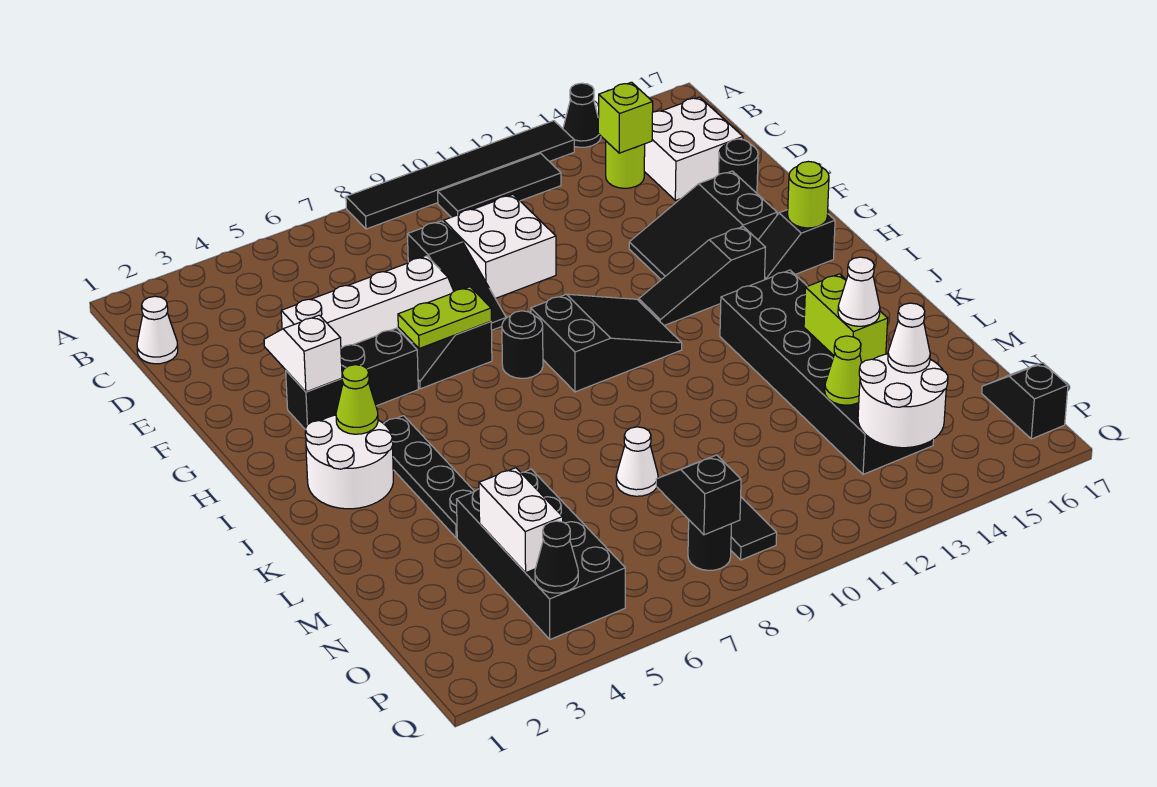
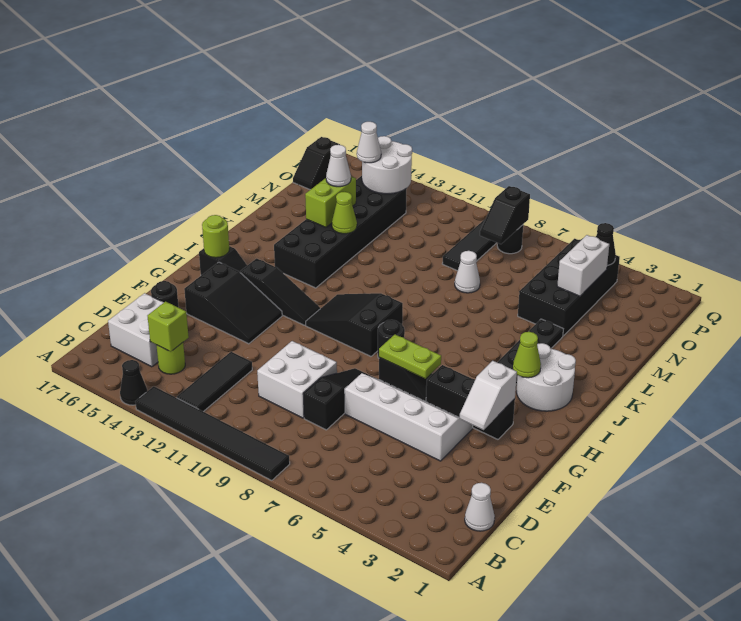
black tile B10:B12 level 1 -> black tile B12:D12 level 1
lime cone N13 level 2 -> lime cone L13 level 2

